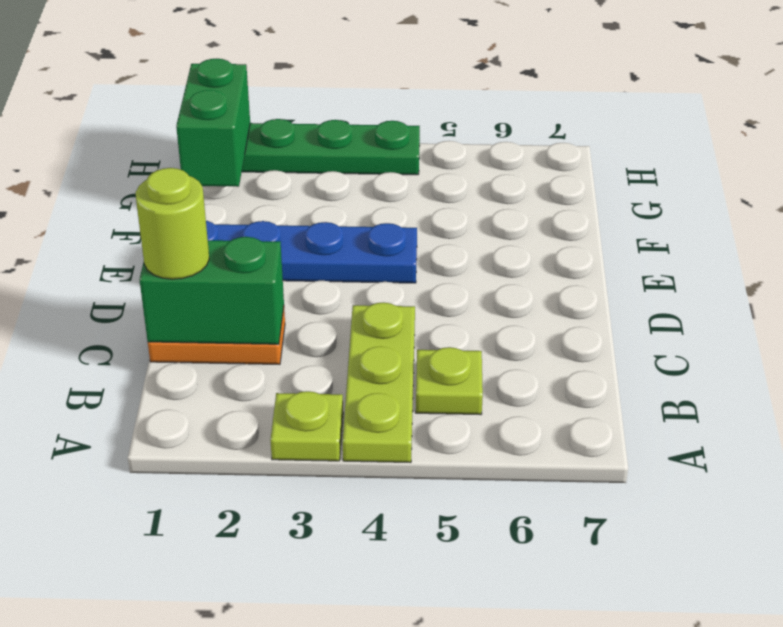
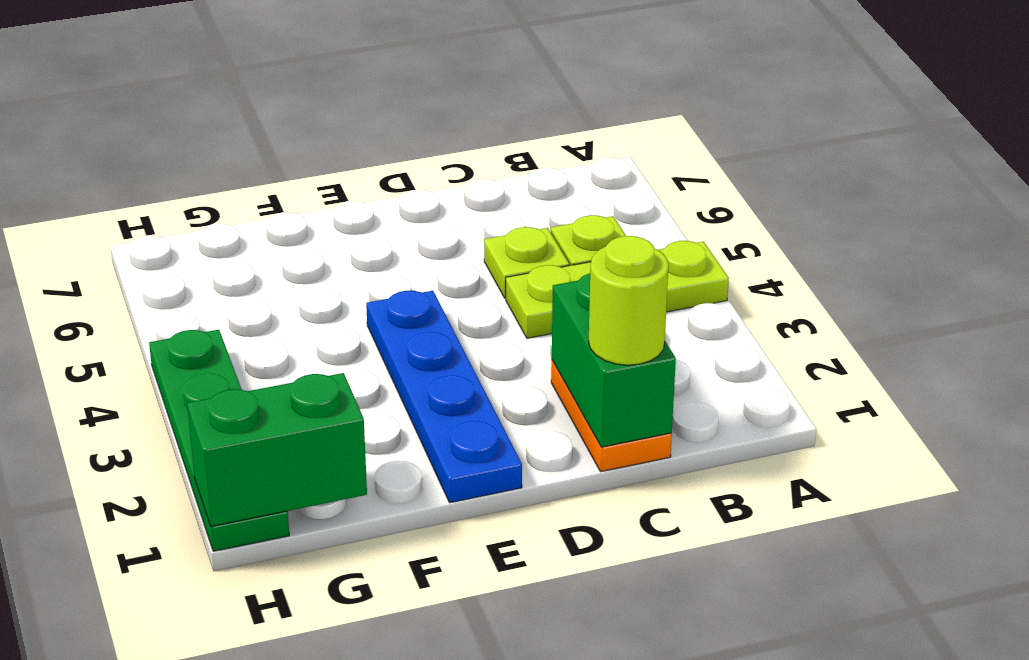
lime plate A3 level 1 -> lime plate C5 level 1

